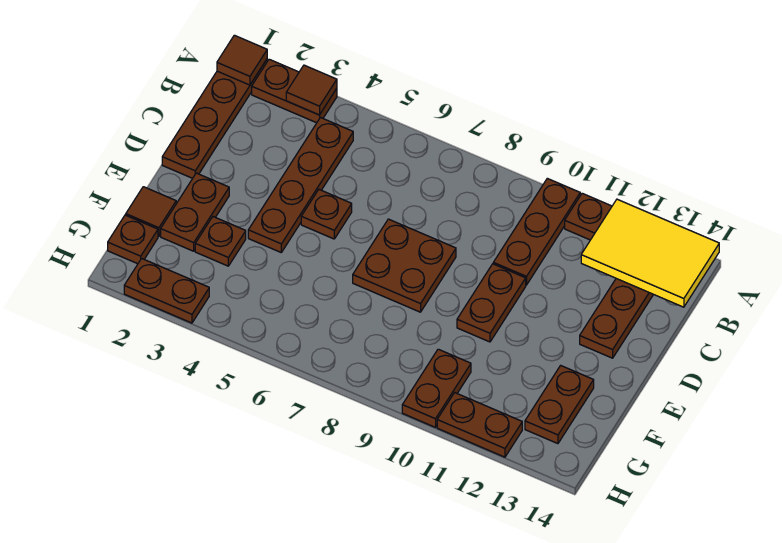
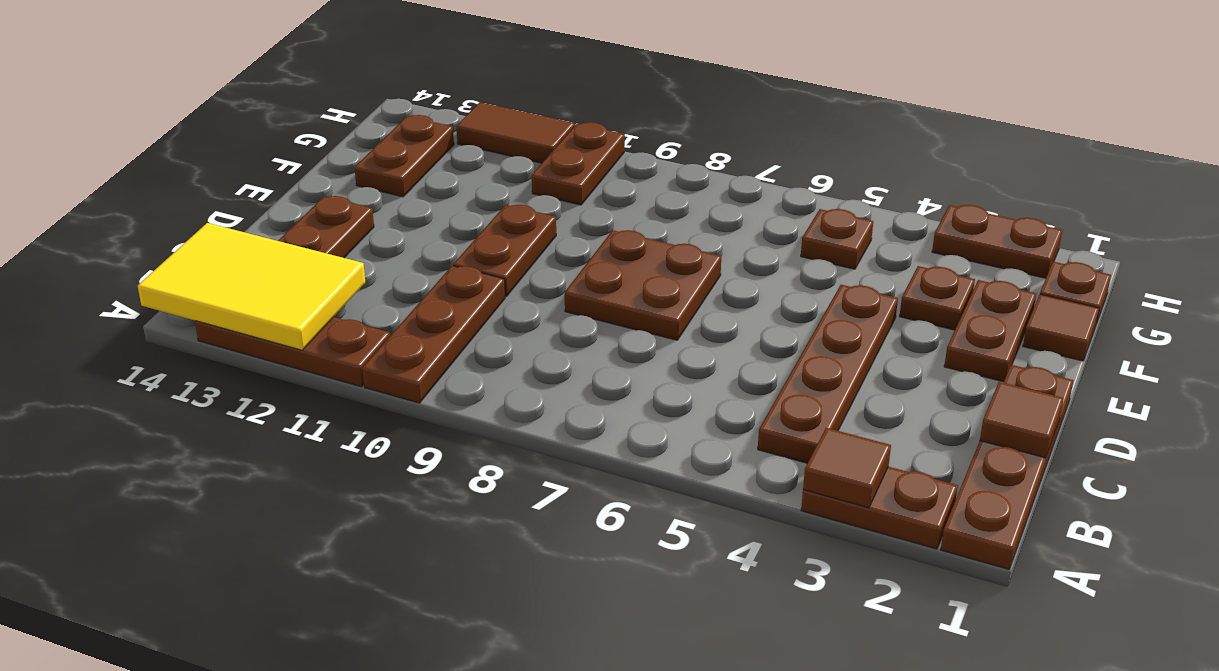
brown tile A1 level 2 -> brown tile C1 level 2
brown plate D5 level 1 -> brown plate G5 level 1
brown plate H11:H12 level 1 -> brown tile H11:H12 level 1

